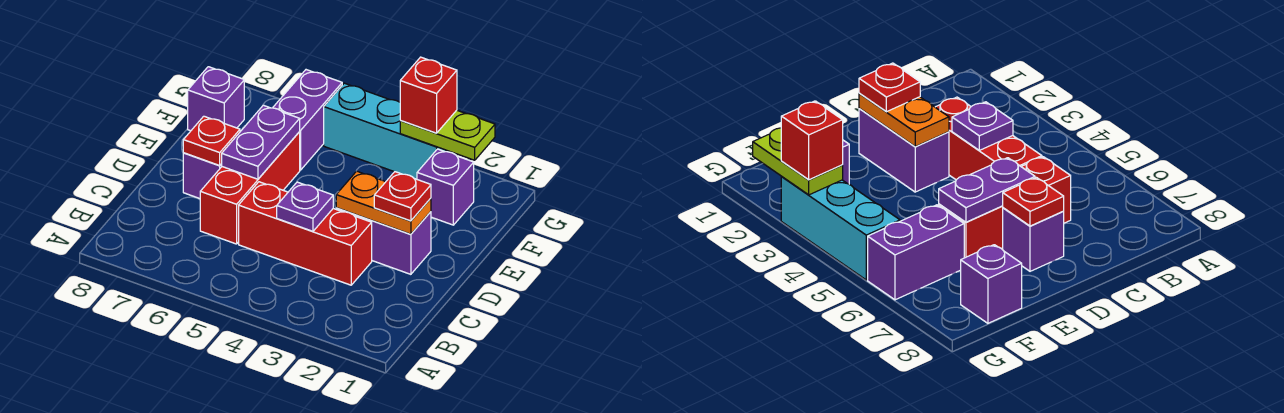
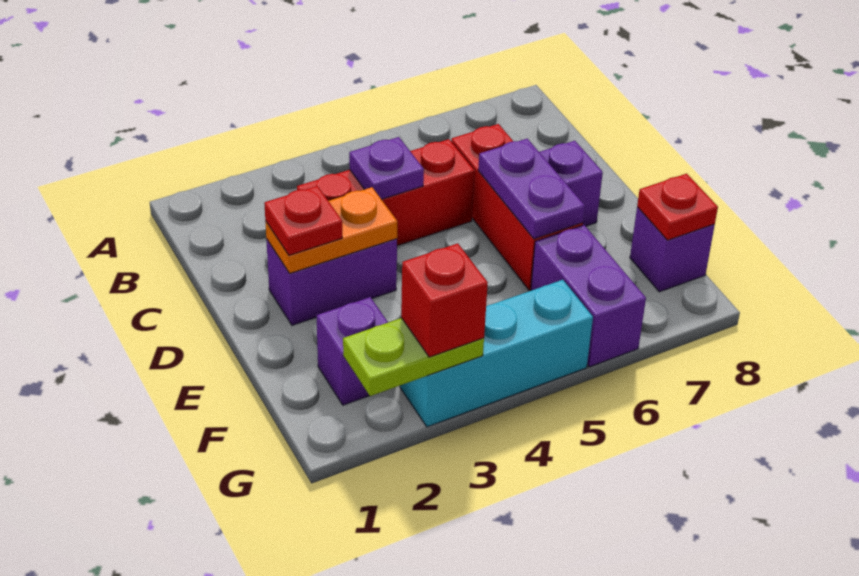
red plate D7 level 2 -> red plate F8 level 2

